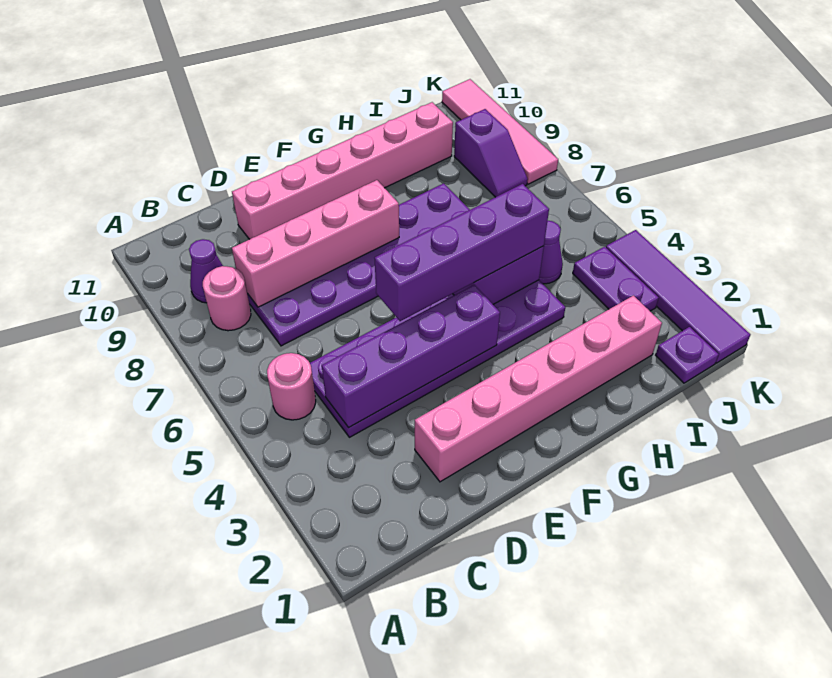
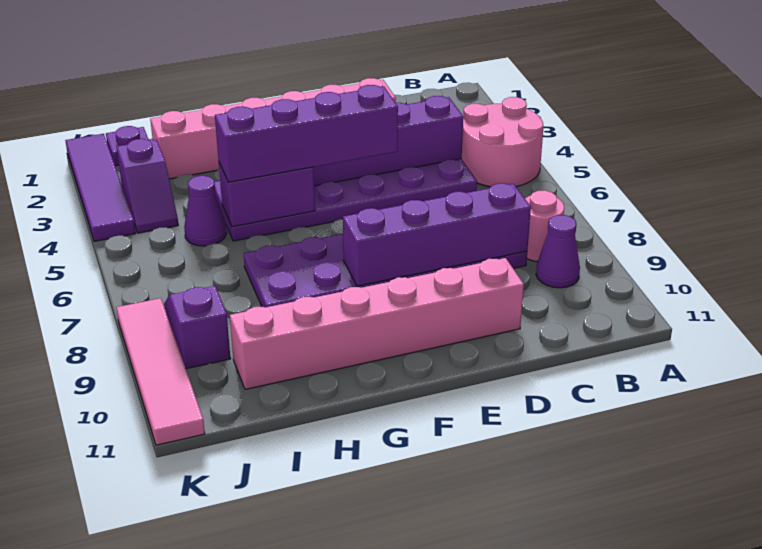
pink round brick B5 level 1 -> pink round brick A4:B5 level 1
pink brick C8:F8 level 2 -> purple brick C8:F8 level 2
purple plate J3:J4 level 1 -> purple slope J3:J4 level 1 top 3

